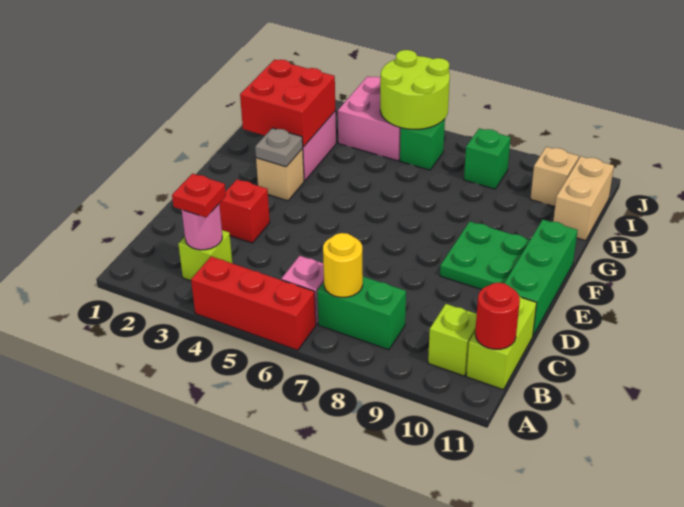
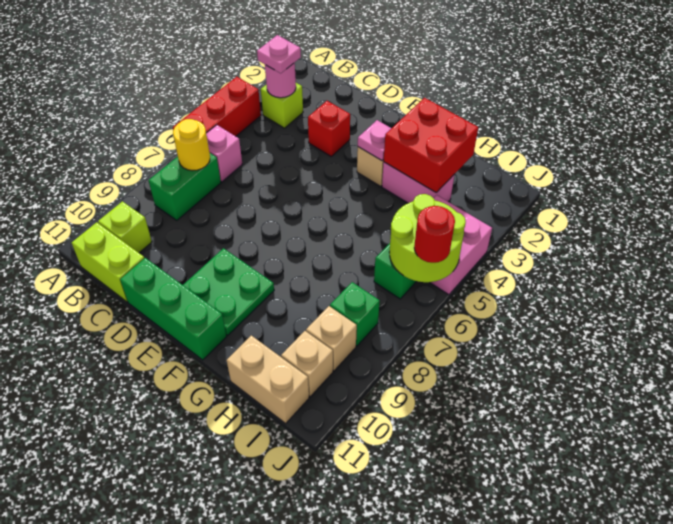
red plate B3 level 3 -> pink plate B3 level 3
red round brick B11 level 2 -> red round brick J6 level 3
grey plate F3 level 2 -> pink plate F3 level 2
none -> tan brick I9 level 1

